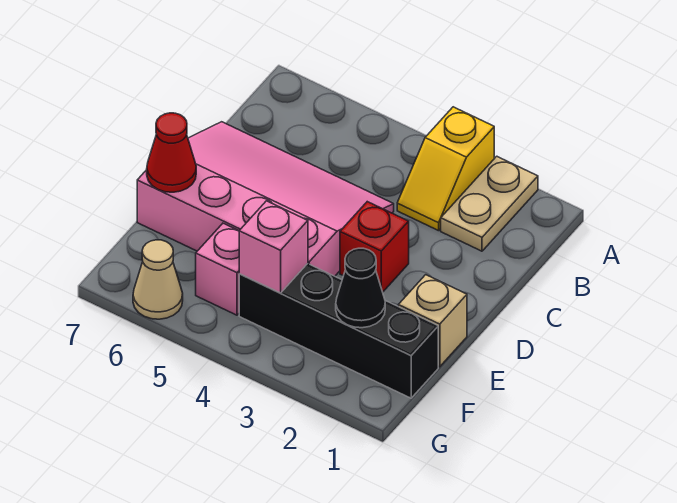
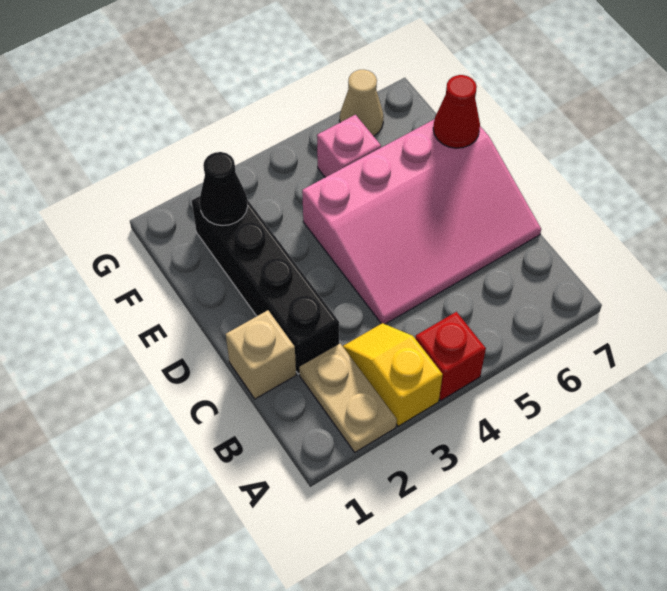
red brick D3 level 1 -> red brick A4 level 1
tan brick E1 level 1 -> tan brick C1 level 1
black brick F1:F4 level 1 -> black brick C2:F2 level 1
pink brick F4 level 2 -> none

